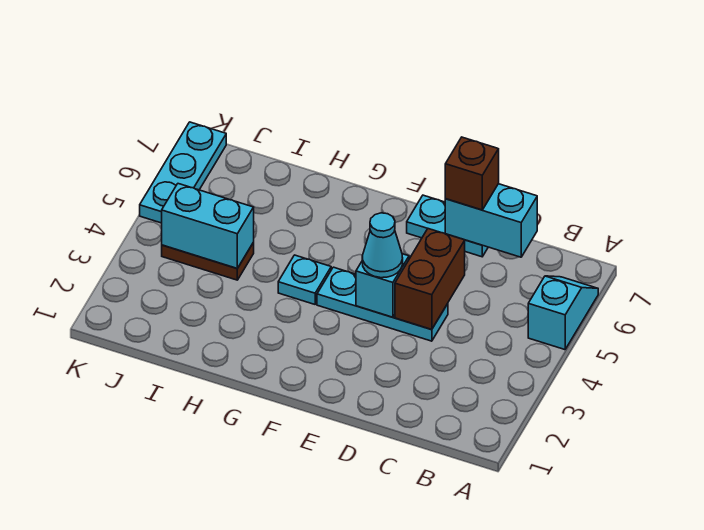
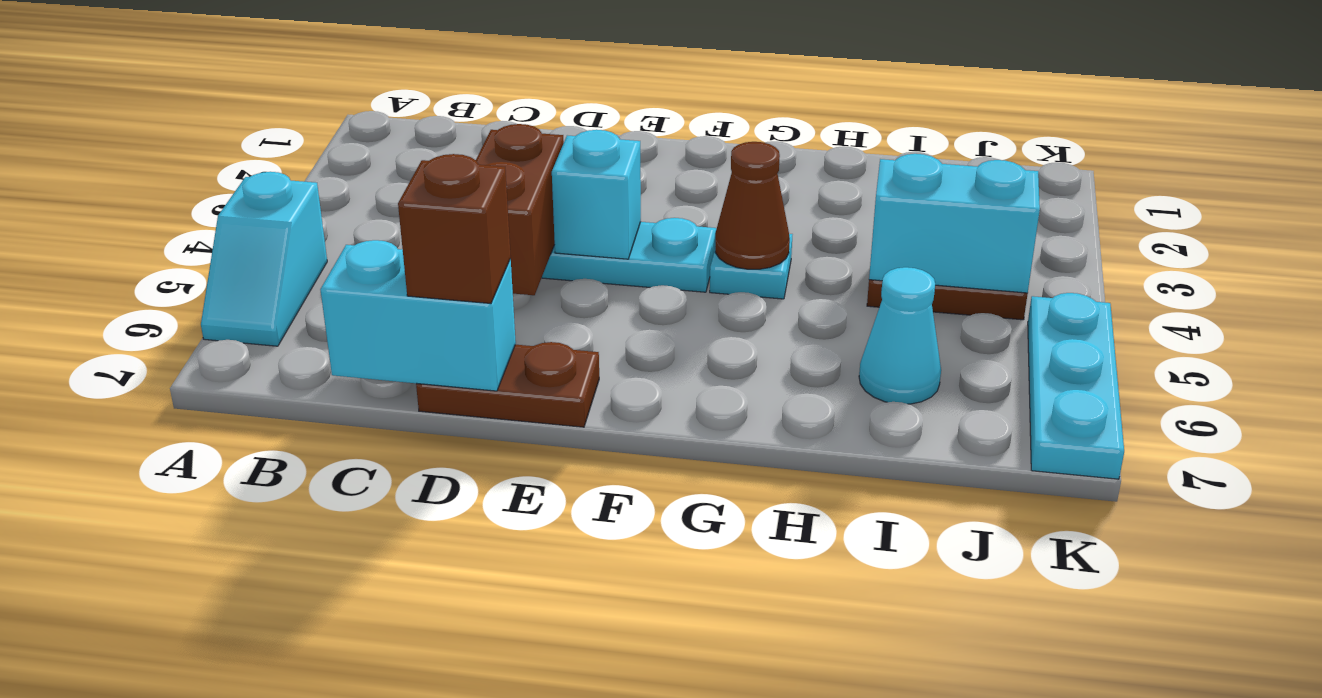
cyan plate D7:E7 level 1 -> brown plate D7:E7 level 1
cyan cone E4 level 3 -> cyan cone I6 level 1
none -> brown cone G4 level 2

